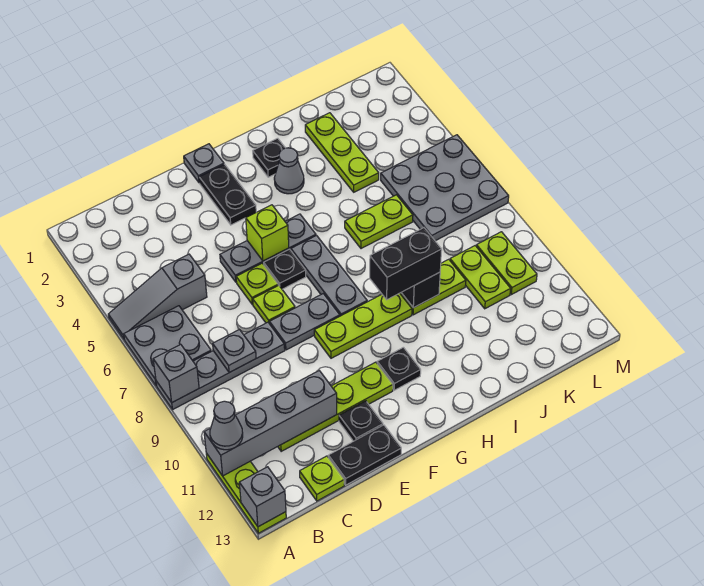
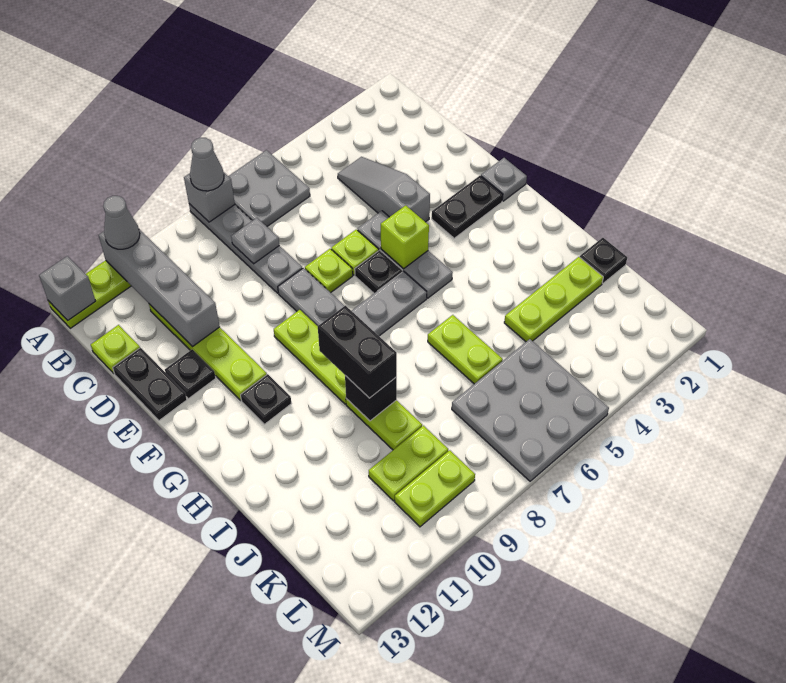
grey slope A5:C5 level 1 top C -> grey slope C4:E4 level 1 top E
black plate H2 level 1 -> black plate J1 level 1
grey cone H3 level 1 -> grey cone A8 level 3

